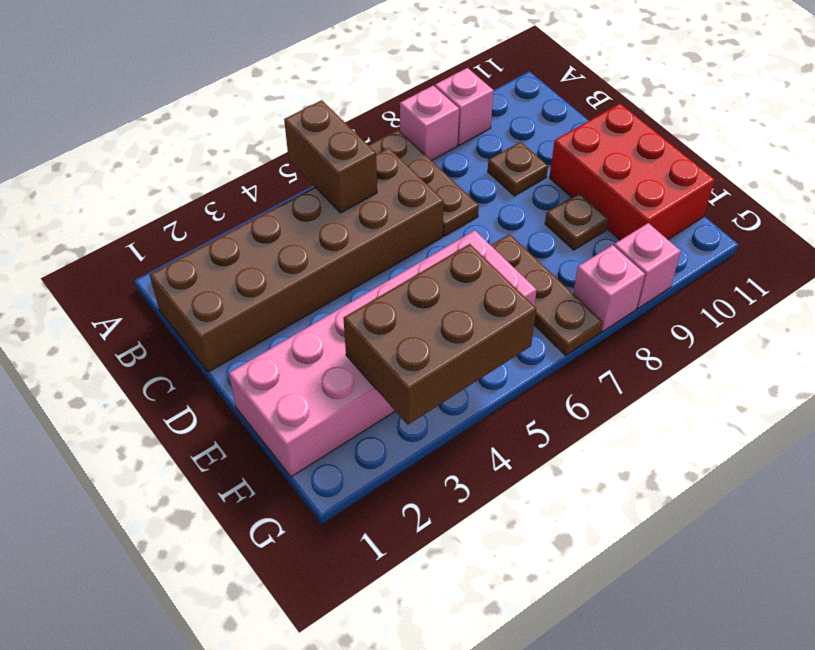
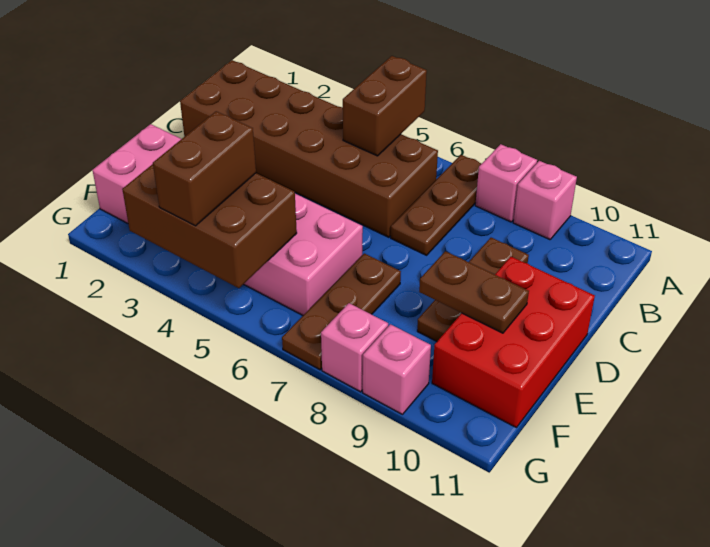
none -> brown plate E9:E10 level 2
none -> brown brick F4:G4 level 3

